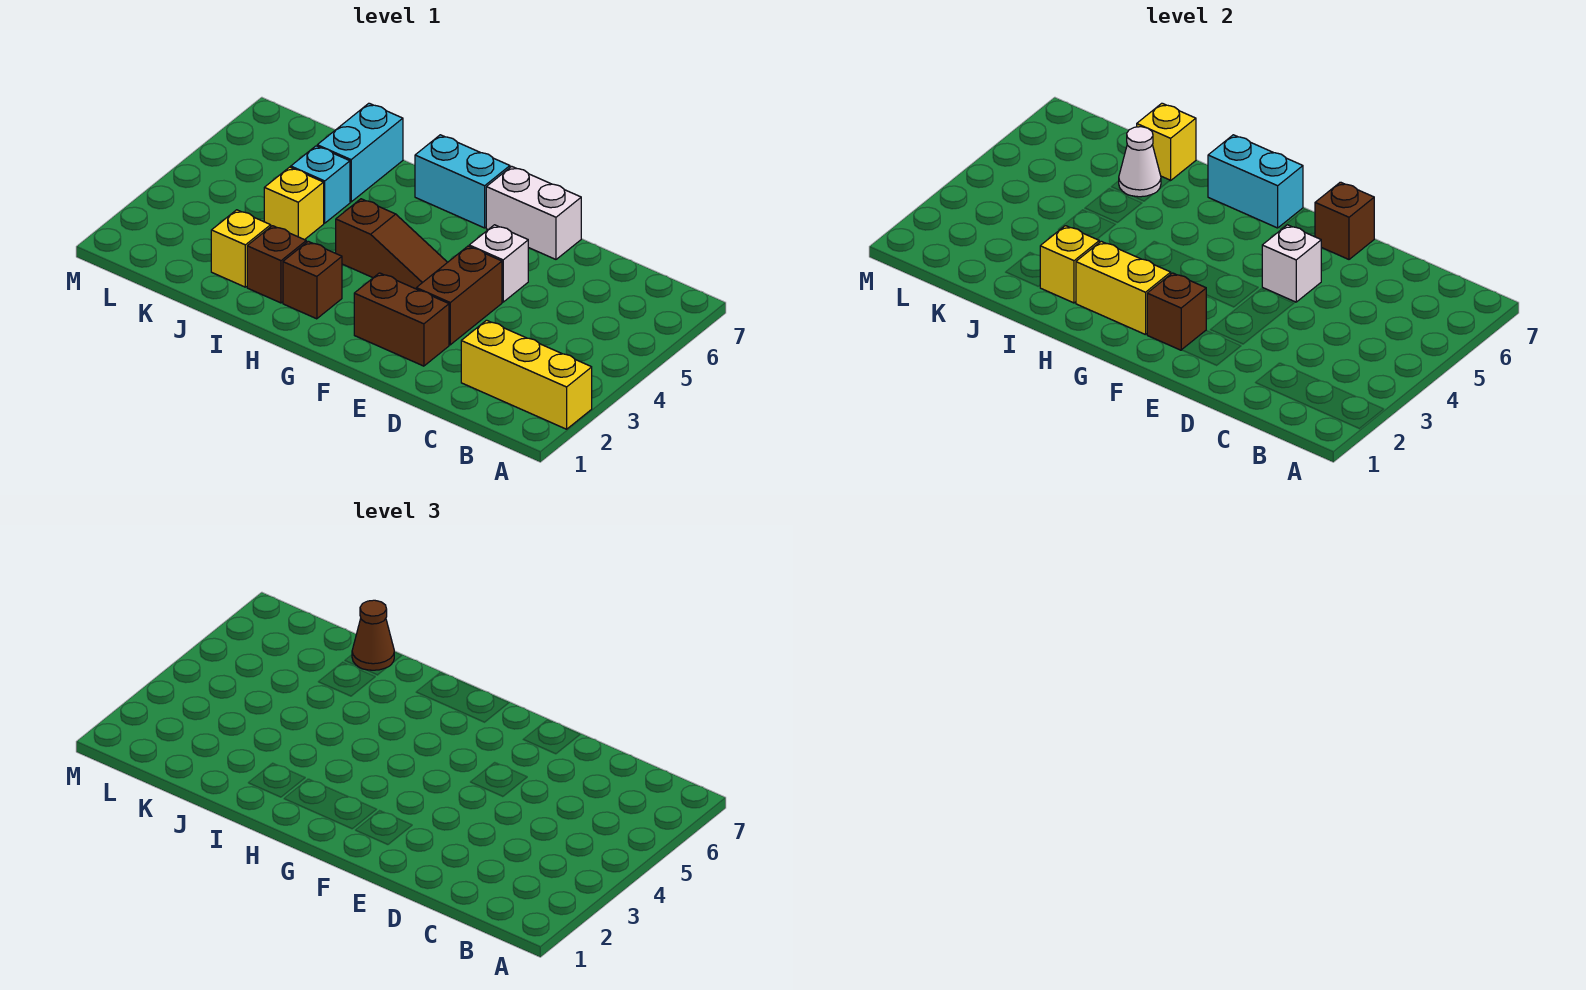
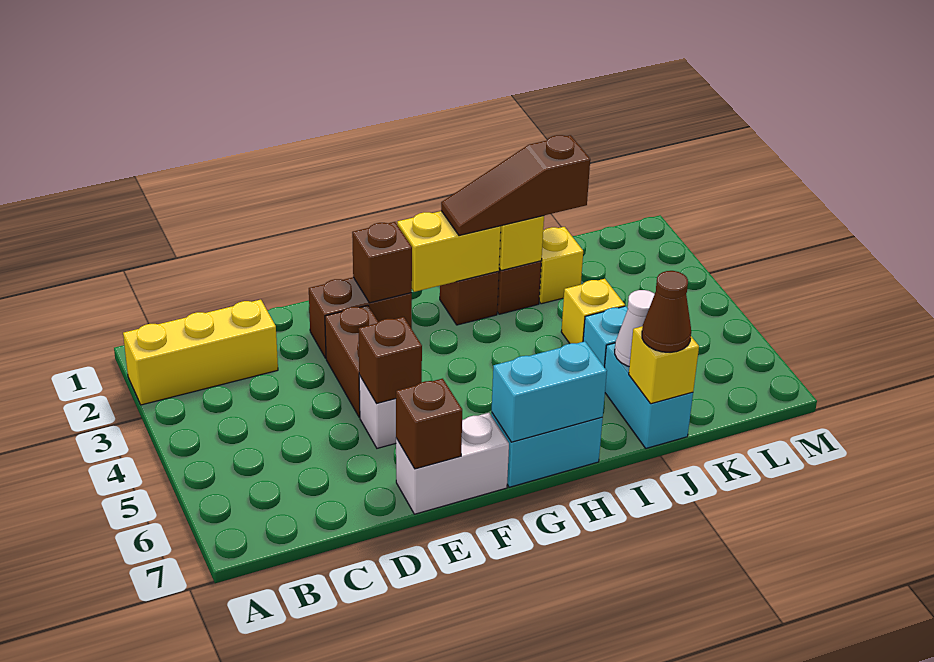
white brick E5 level 2 -> brown brick E5 level 2
brown slope F4:H4 level 1 top H -> brown slope H2:J2 level 3 top J

